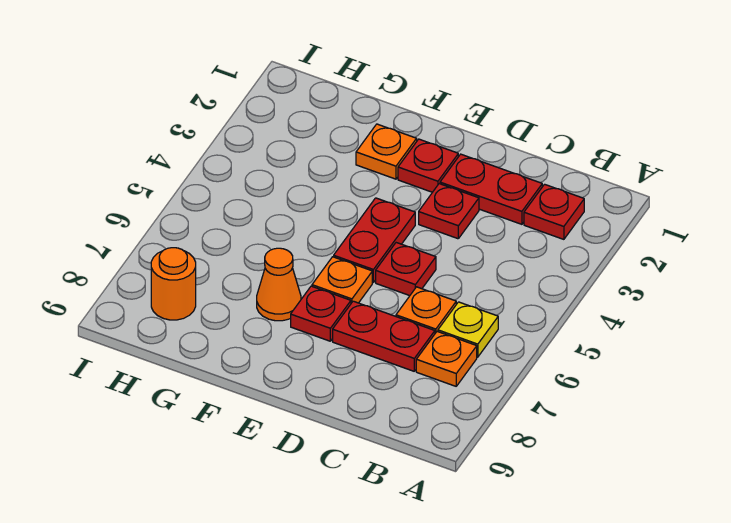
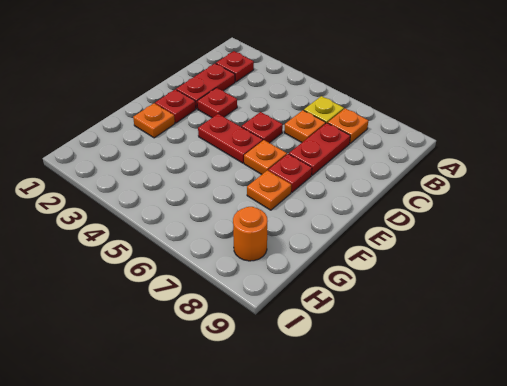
orange cone F7 level 1 -> orange plate F7 level 1

